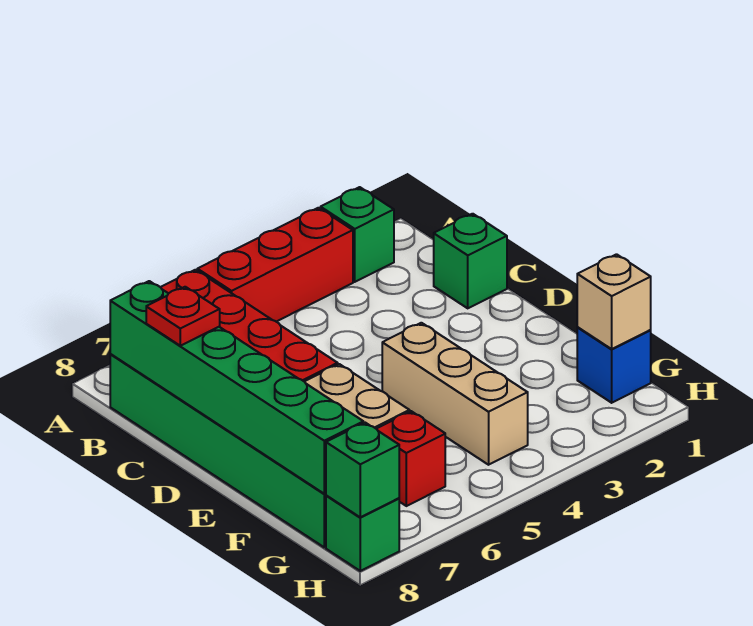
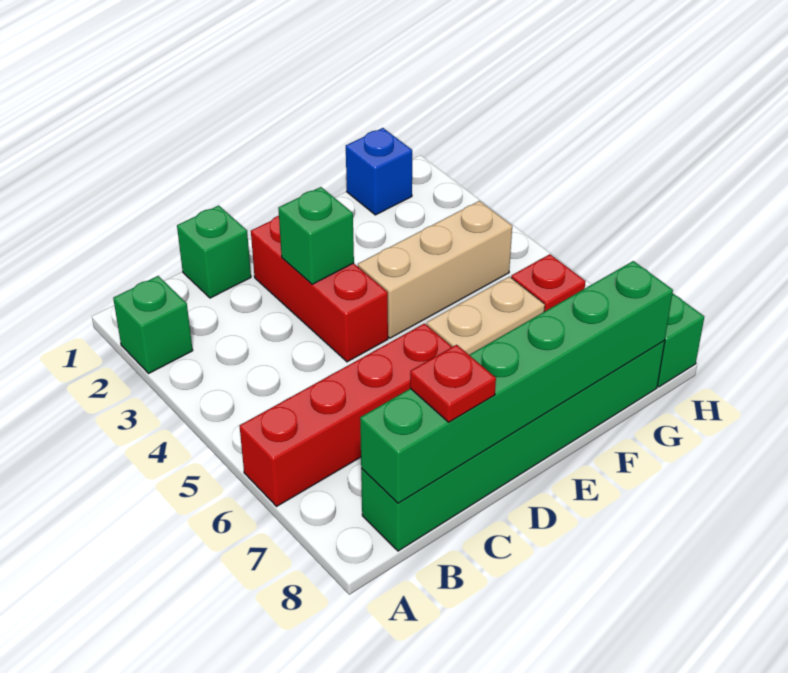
red brick A3:A5 level 1 -> red brick D2:D4 level 1
tan brick G1 level 2 -> none
green brick H8 level 2 -> green brick D3 level 2

